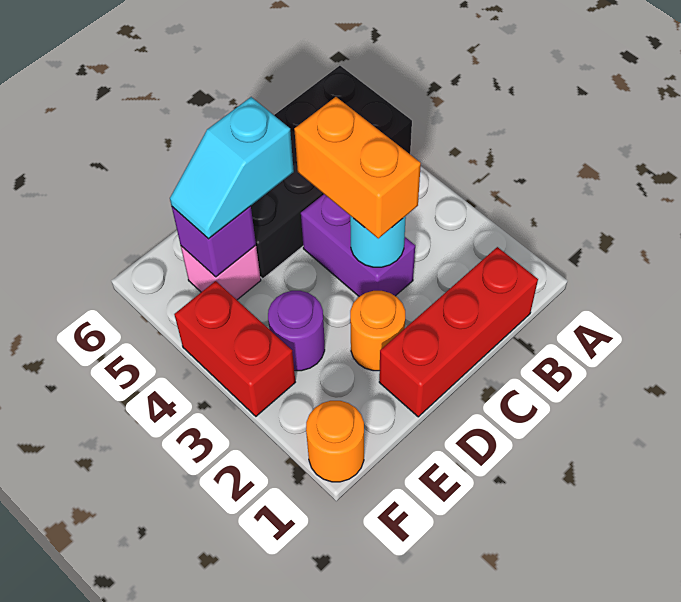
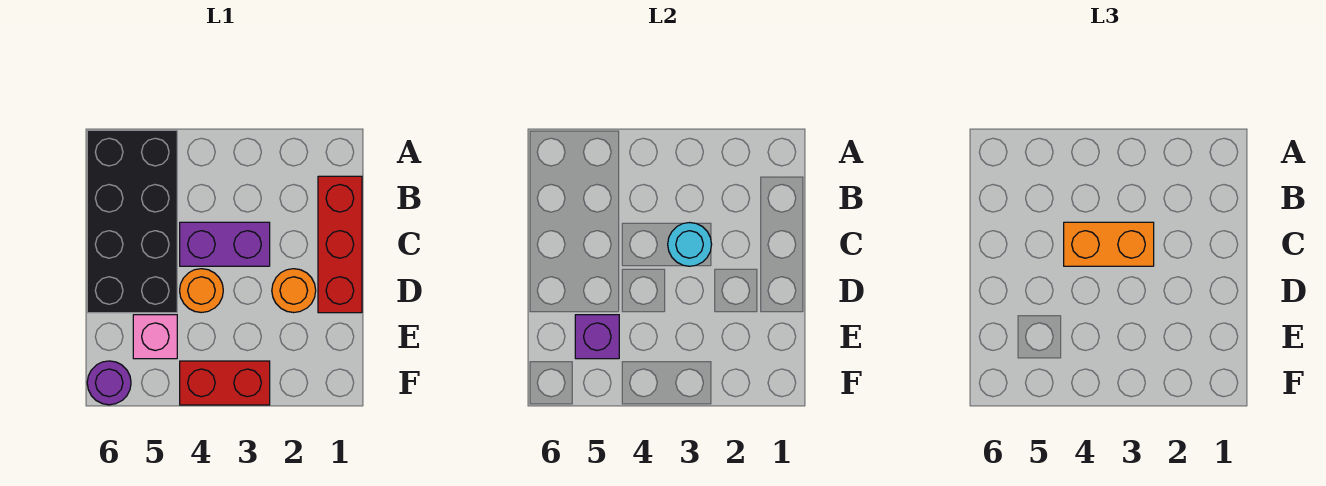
cyan slope D5:E5 level 3 top D -> none
purple round brick E3 level 1 -> purple round brick F6 level 1
orange round brick F1 level 1 -> orange round brick D4 level 1

